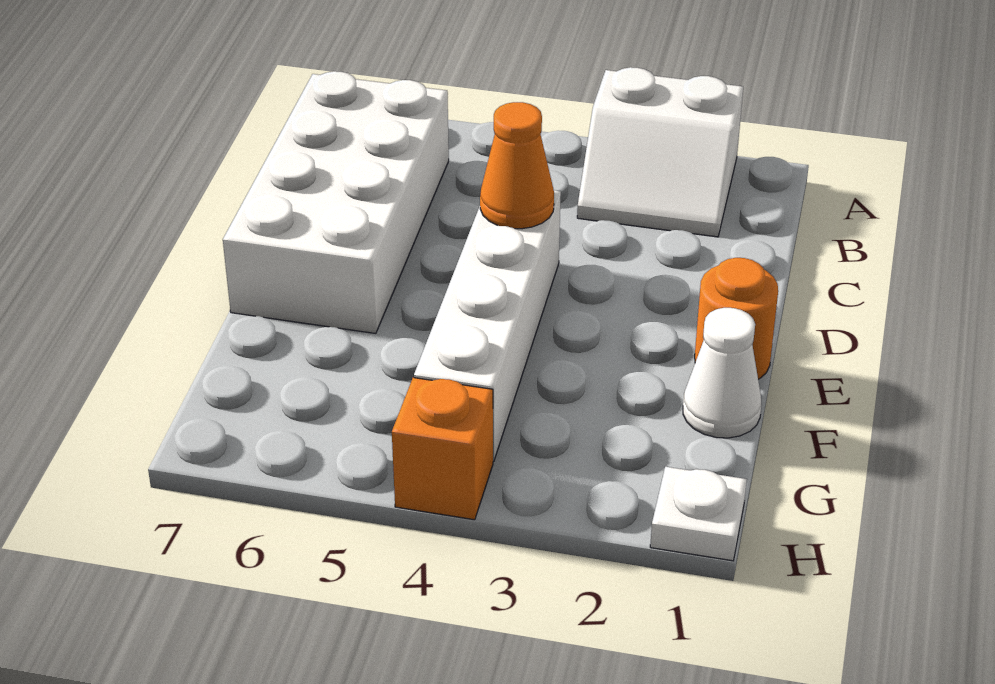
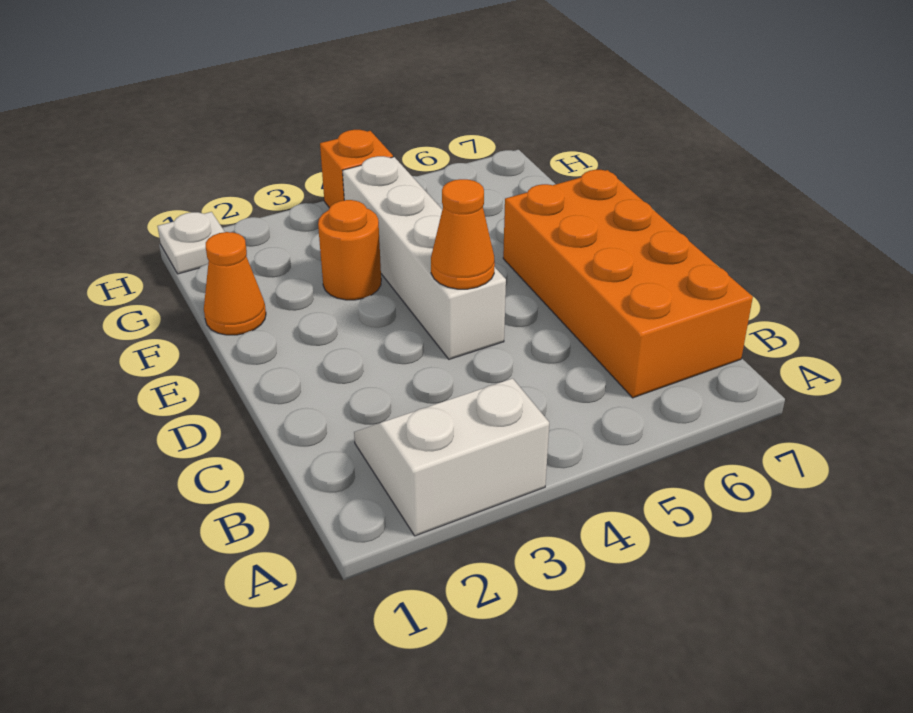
white brick B6:E7 level 1 -> orange brick B6:E7 level 1
orange round brick E1 level 1 -> orange round brick F3 level 1
white cone F1 level 1 -> orange cone F1 level 1

